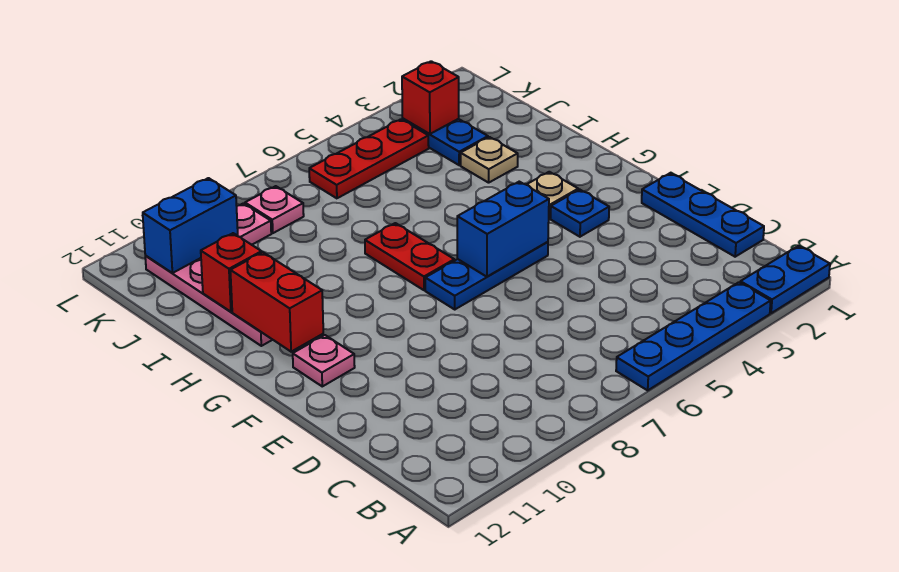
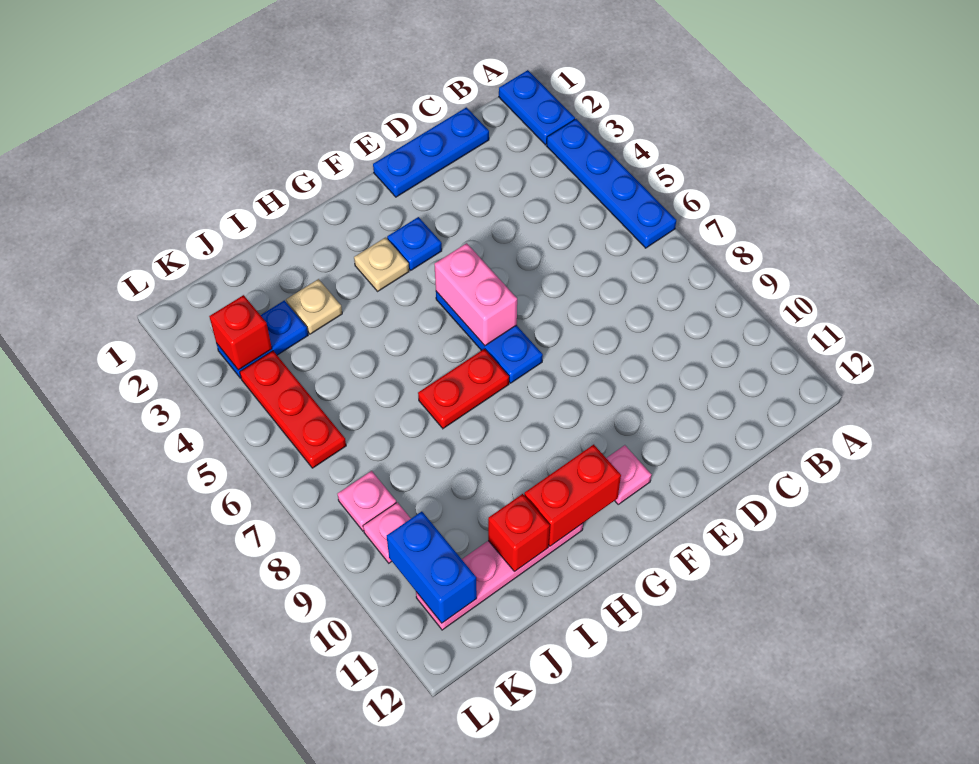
blue brick F5:F6 level 2 -> pink brick F5:F6 level 2

